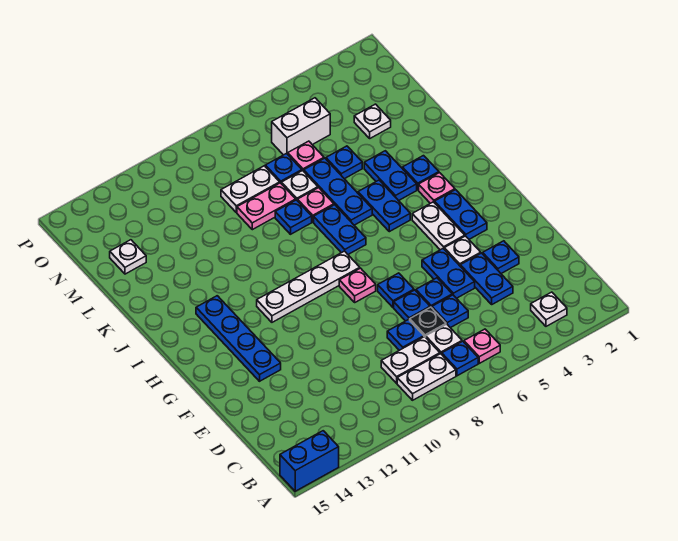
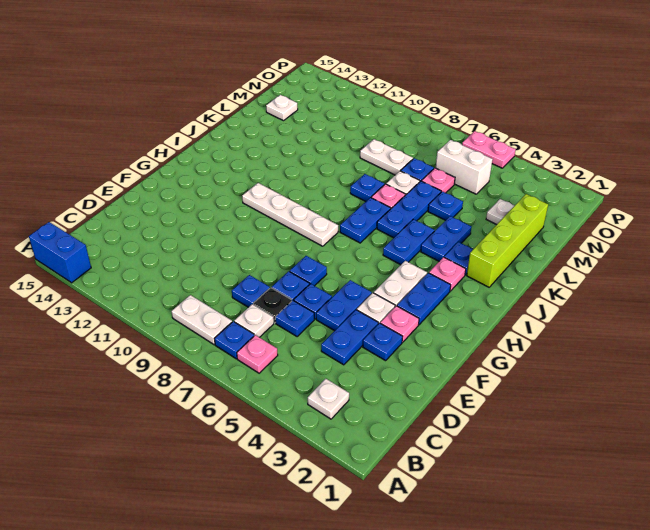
white plate C8:C9 level 1 -> none
blue plate F13:I13 level 1 -> none
pink plate G8 level 1 -> pink plate F3 level 1
none -> lime brick J2:M2 level 1
pink plate L8:L9 level 1 -> pink plate P5:P6 level 1

